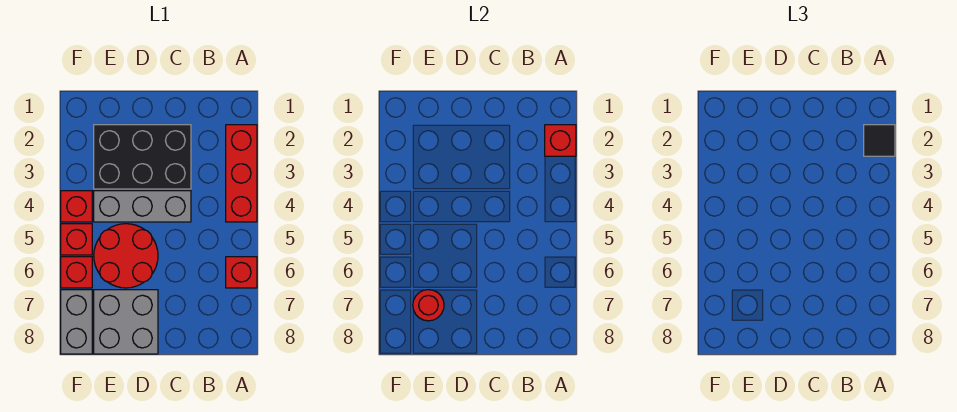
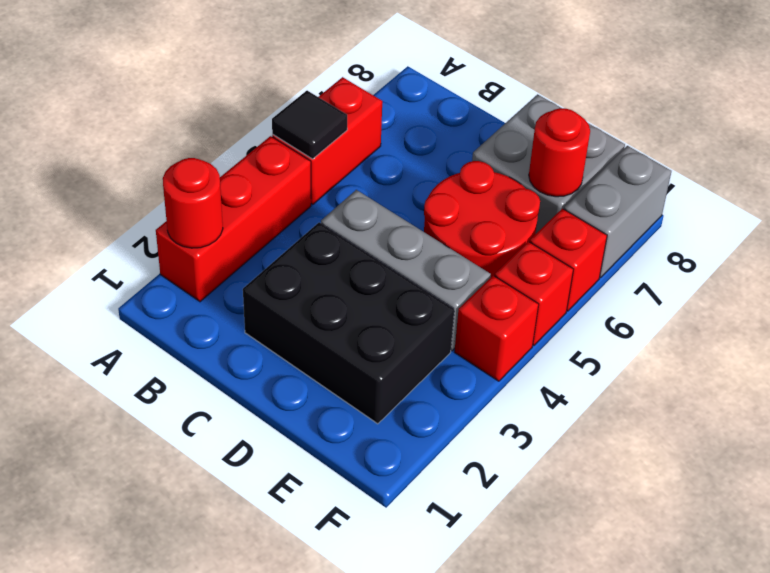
red brick A2 level 2 -> red round brick A2 level 2
black tile A2 level 3 -> black tile A5 level 2
red brick A6 level 1 -> red brick A5:A6 level 1

